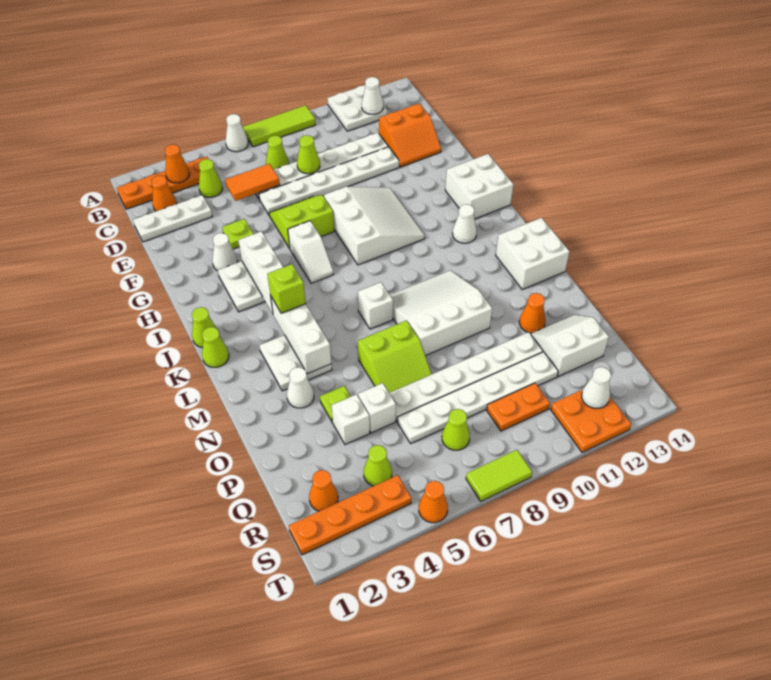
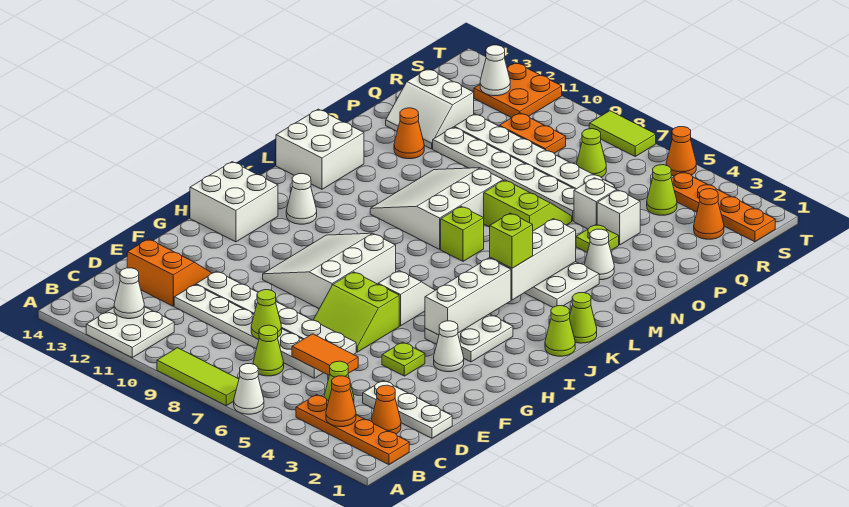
white brick L7 level 1 -> lime brick L7 level 1
white slope L8:N10 level 1 top N -> white slope L8:N10 level 1 top 8

